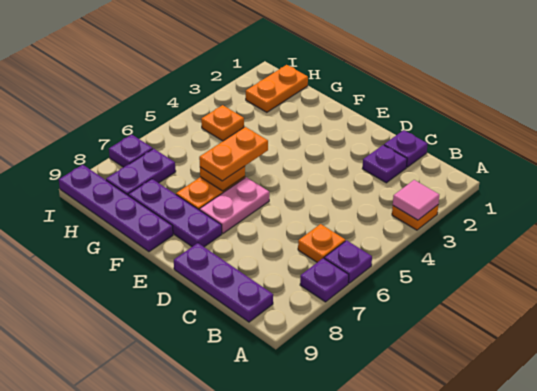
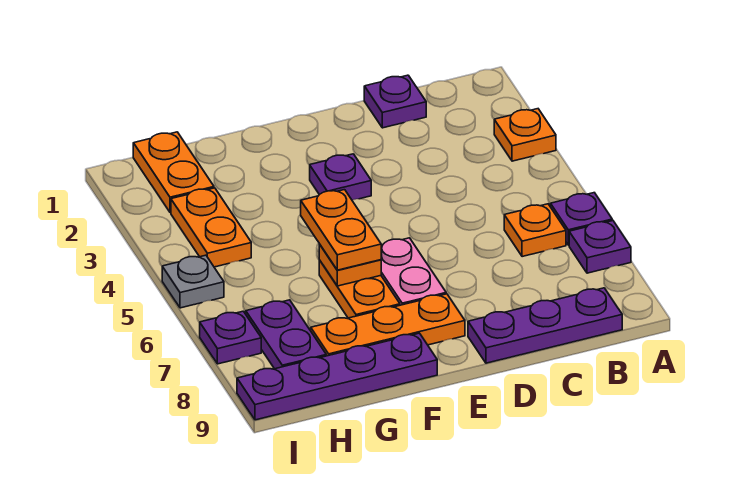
pink tile A3 level 2 -> none
purple plate C2 level 1 -> purple plate E3 level 1
purple plate E8:G8 level 1 -> orange plate E8:G8 level 1
orange plate H4 level 1 -> orange plate H3:H4 level 1
none -> grey plate I5 level 1

